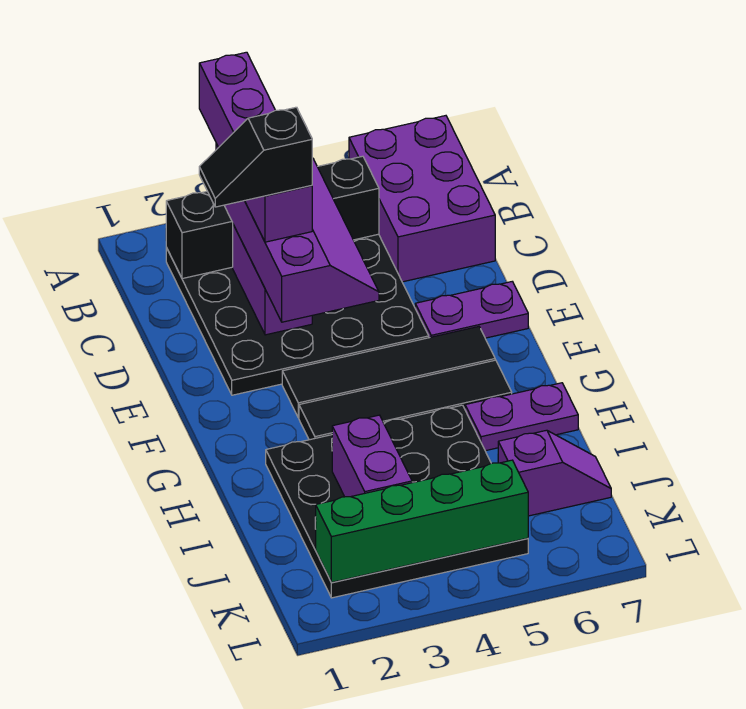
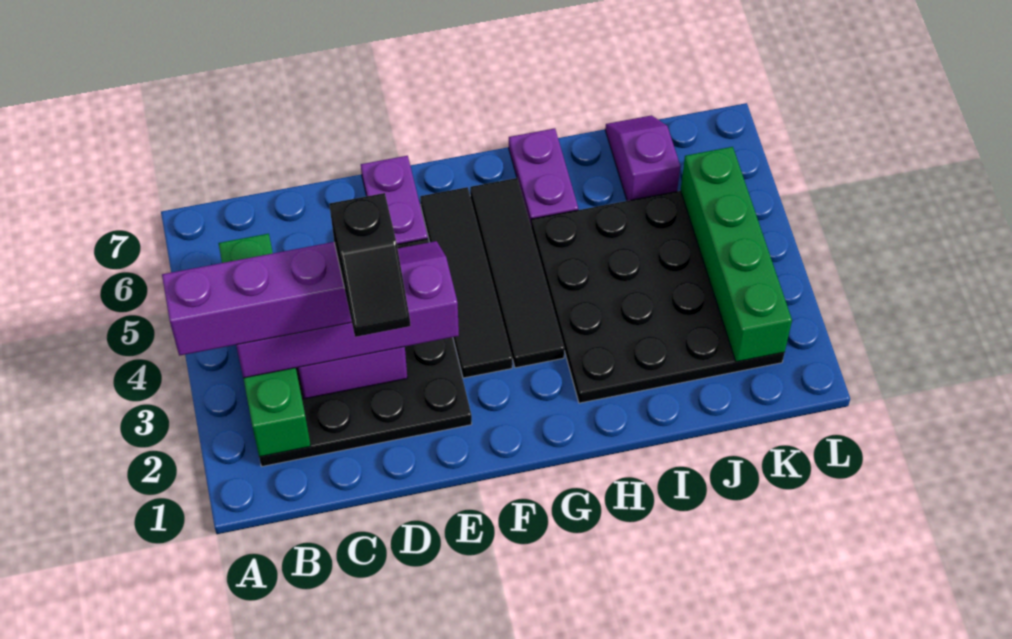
purple brick A6:C7 level 1 -> none
black brick B2:B5 level 2 -> green brick B2:B5 level 2
purple brick I3:J3 level 2 -> none

